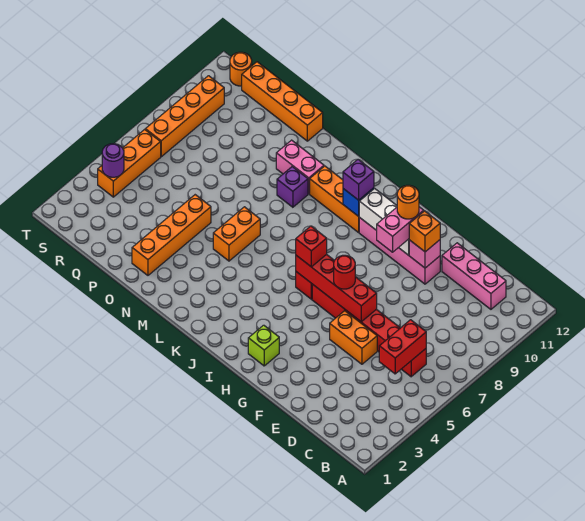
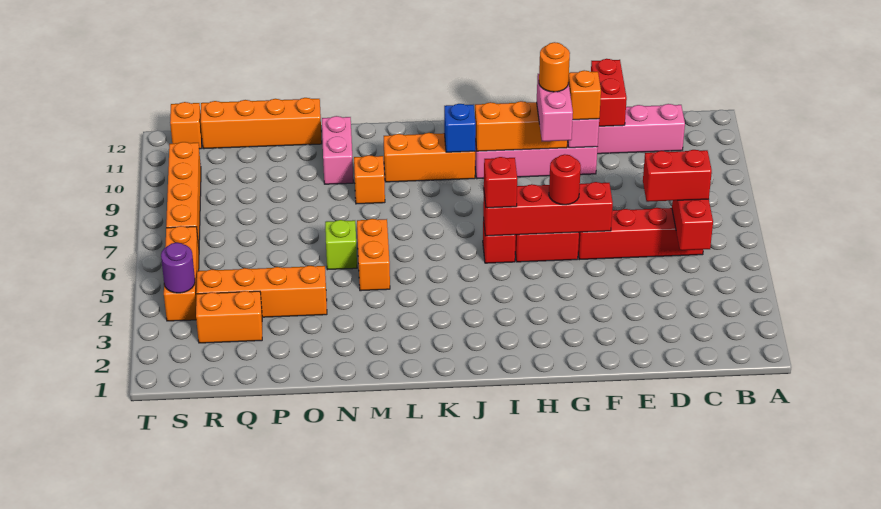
none -> red brick C6:D6 level 3
orange brick E5:F5 level 1 -> orange brick Q3:R3 level 1
none -> red brick E11:E12 level 2
white brick G10:I10 level 2 -> orange brick G10:I10 level 2
lime brick H2 level 1 -> lime brick N6 level 1
purple brick J10 level 3 -> none
purple brick M9 level 1 -> orange brick M9 level 1
pink brick M10:N10 level 1 -> pink brick N10:N11 level 1
orange brick O2:O5 level 1 -> orange brick O4:R4 level 1
orange round brick S12 level 1 -> orange brick S12 level 1

